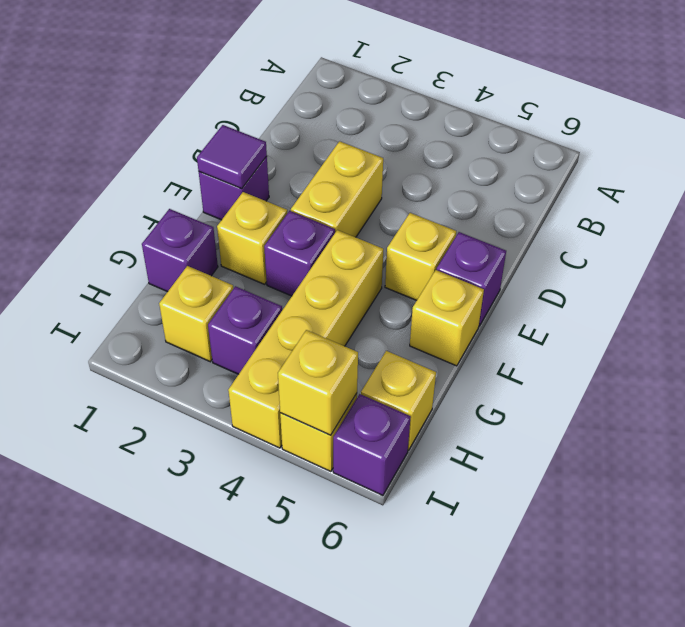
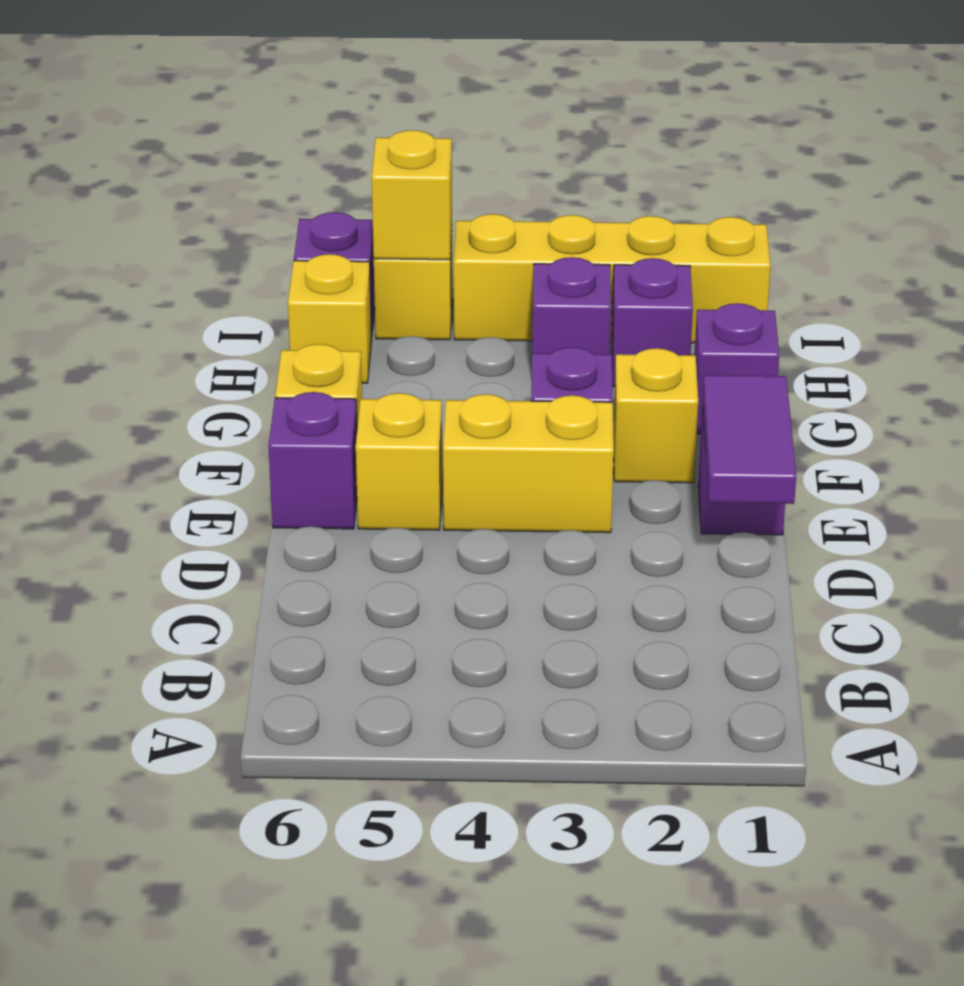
yellow brick D3:E3 level 1 -> yellow brick E3:E4 level 1
purple tile E1 level 2 -> purple tile D1:E1 level 2
yellow brick F4:I4 level 1 -> yellow brick I1:I4 level 1
yellow brick H2 level 1 -> purple brick H2 level 1

